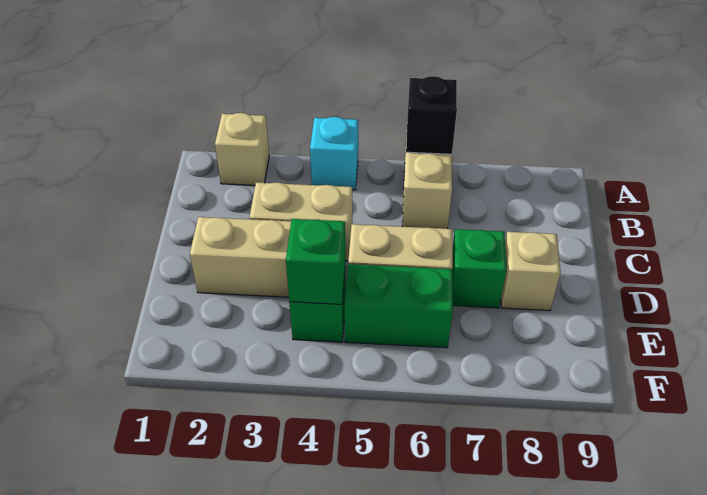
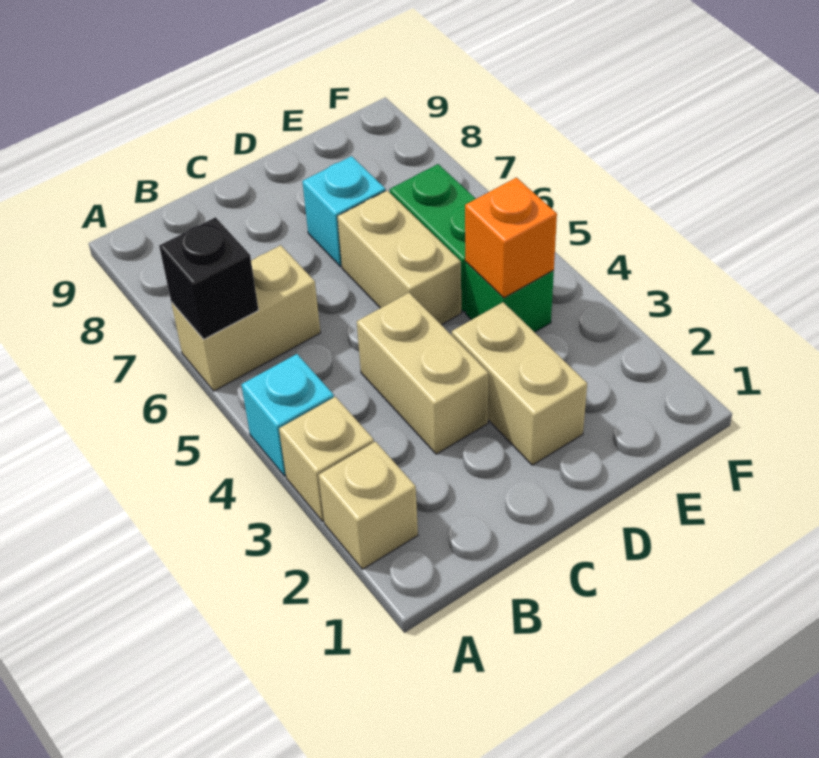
green brick D7 level 1 -> cyan brick D7 level 1
tan brick D8 level 1 -> tan brick A3 level 1
green brick E4 level 2 -> orange brick E4 level 2

